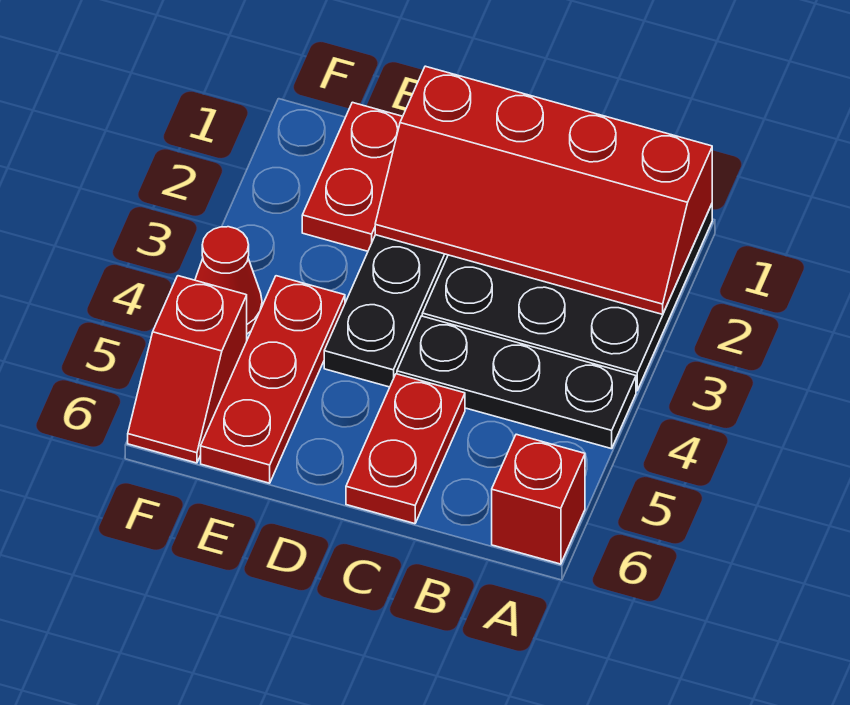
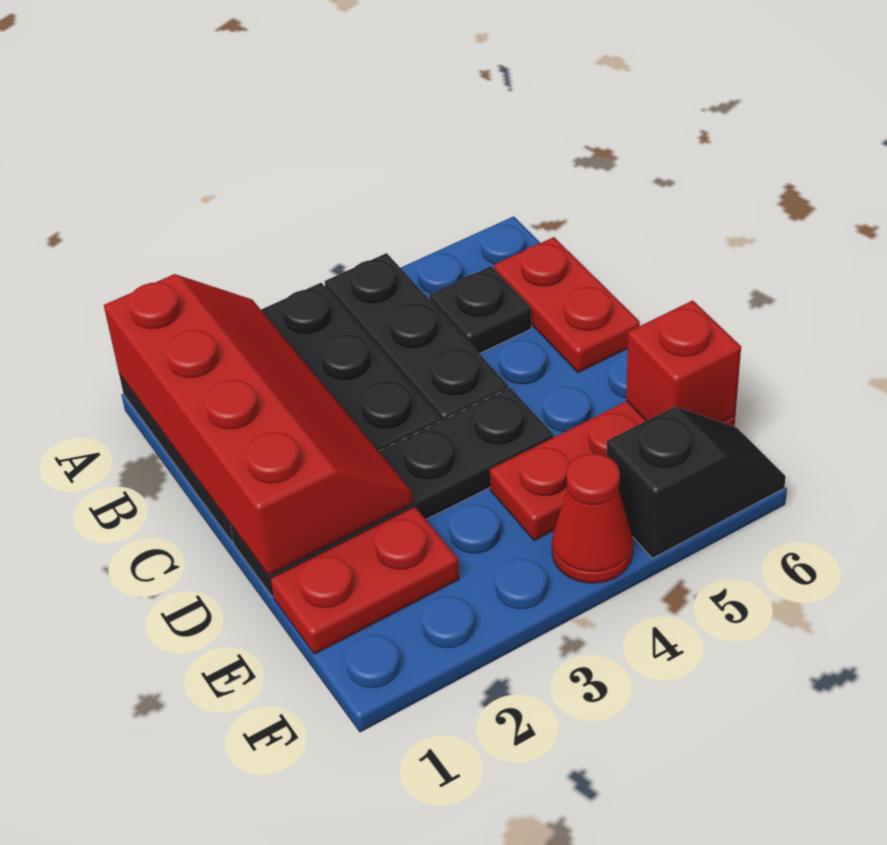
red brick A6 level 1 -> red brick E6 level 2
none -> black plate B5 level 1
red plate C5:C6 level 1 -> red plate B6:C6 level 1
red slope F5:F6 level 1 top 5 -> black slope F5:F6 level 1 top 5

